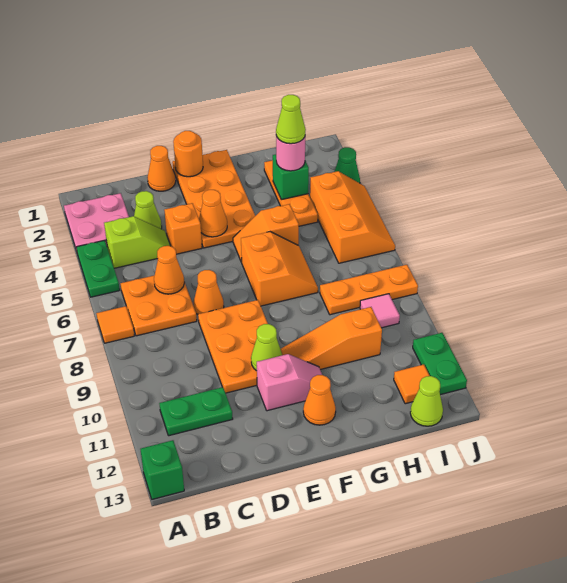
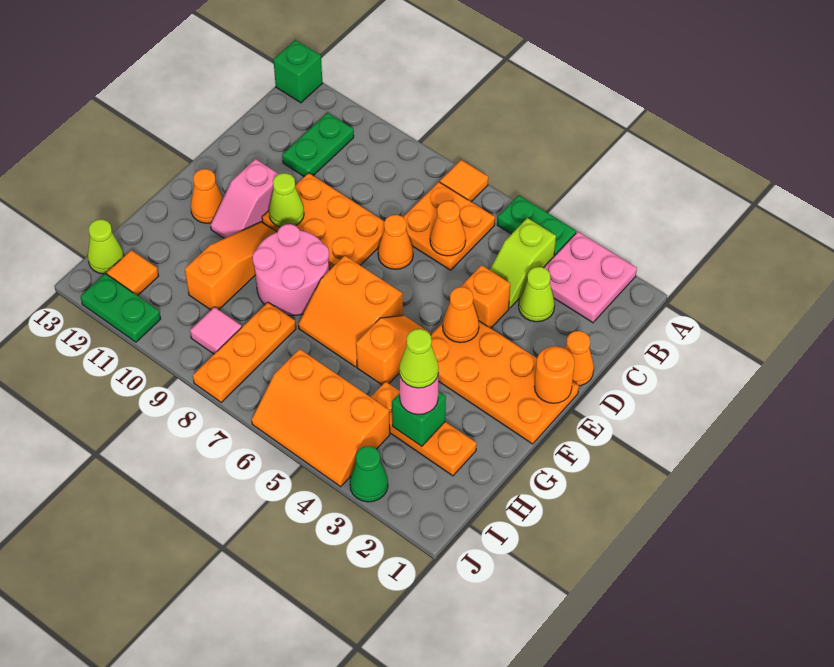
none -> pink round brick F8:G9 level 1

